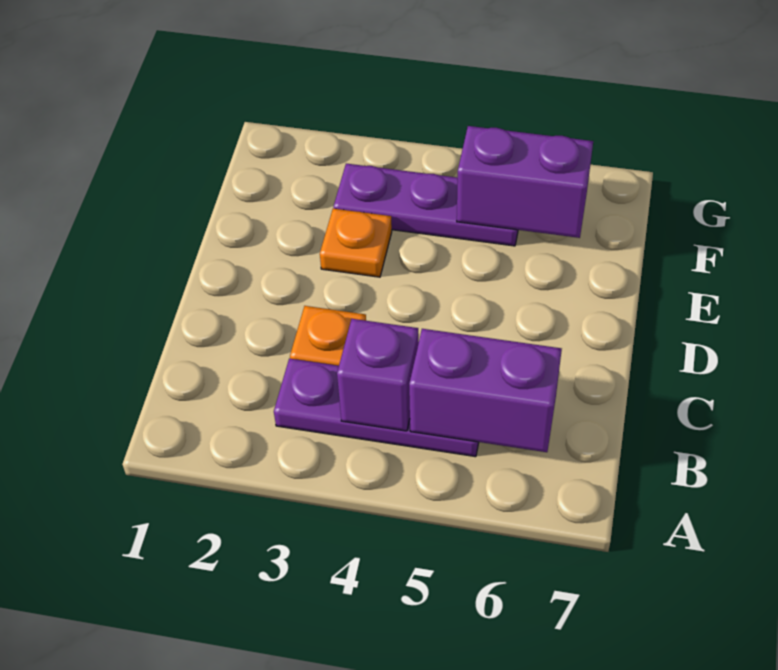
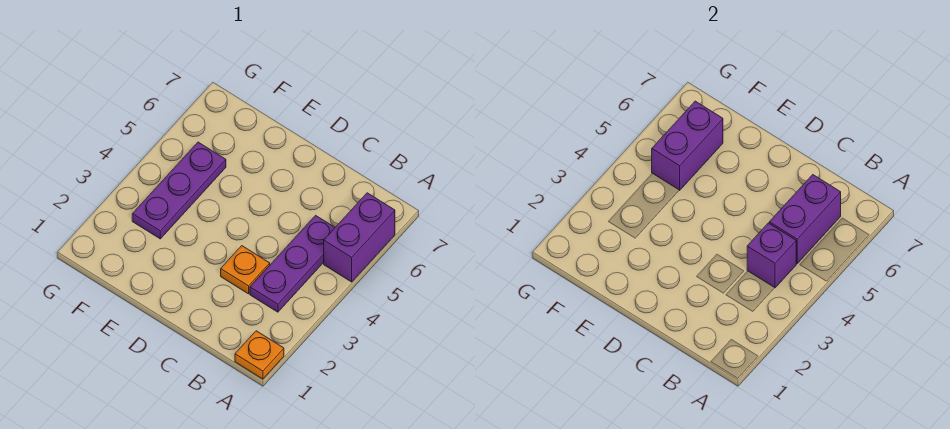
none -> purple brick A5:A6 level 1
orange plate E3 level 1 -> orange plate A1 level 1

